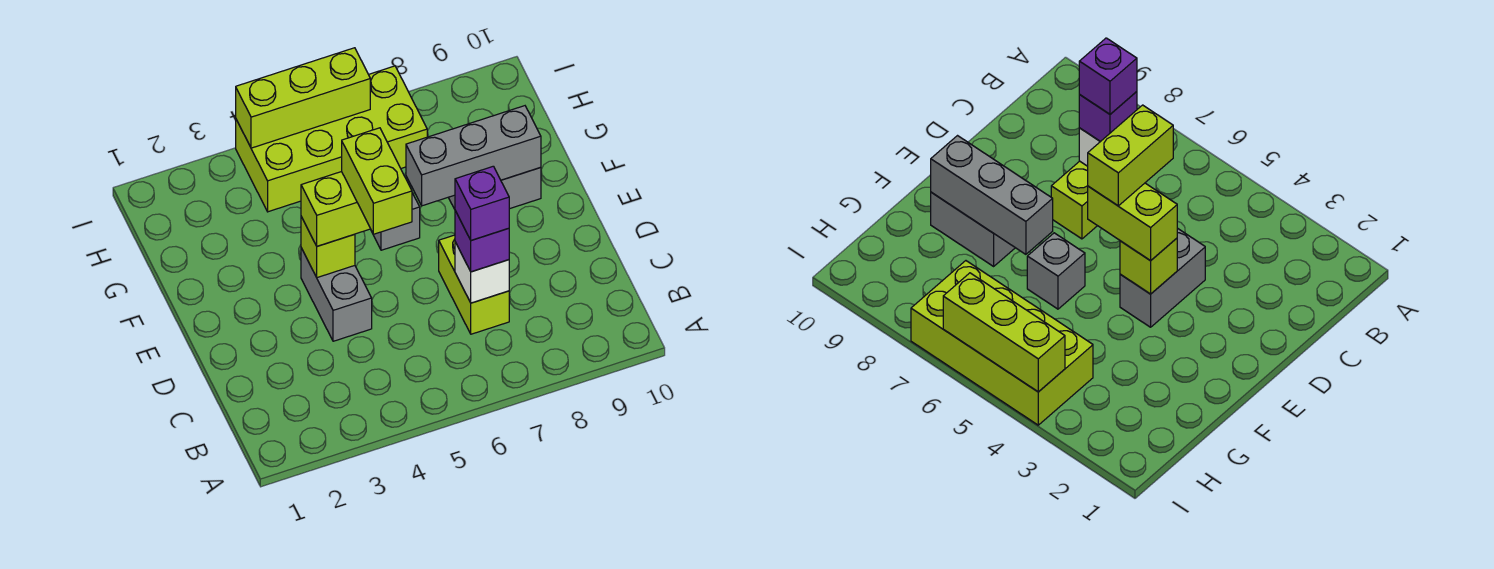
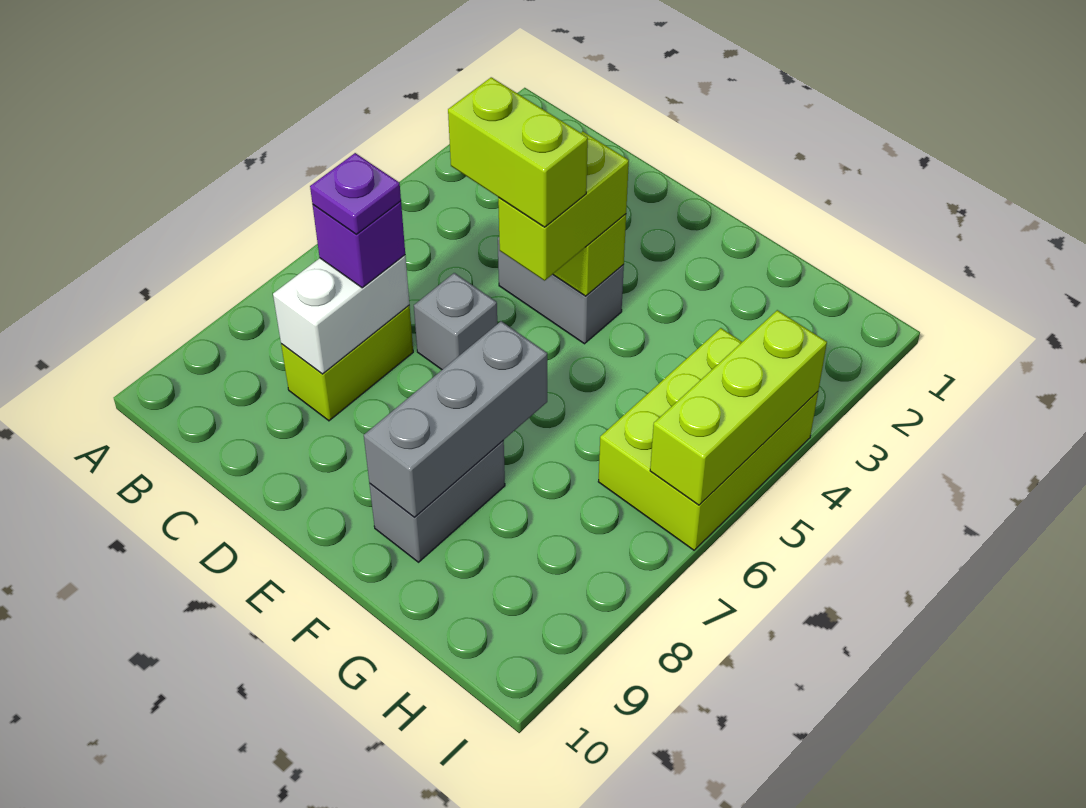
lime brick C7:D7 level 1 -> lime brick C7:C8 level 1
white brick C7 level 2 -> white brick C7:C8 level 2
purple brick C7 level 4 -> purple plate C7 level 4
grey brick F6 level 1 -> grey brick D6 level 1
lime brick H4:I7 level 1 -> lime brick H4:I6 level 1

